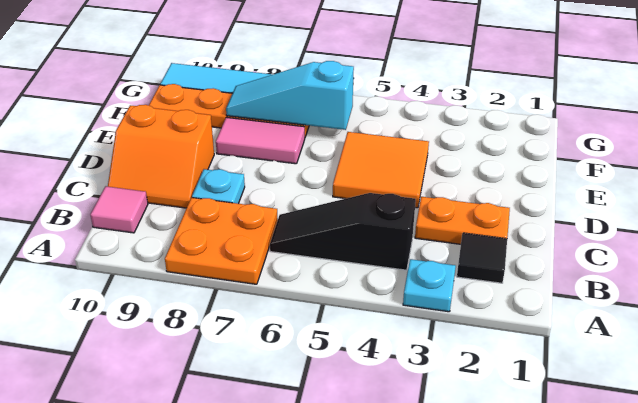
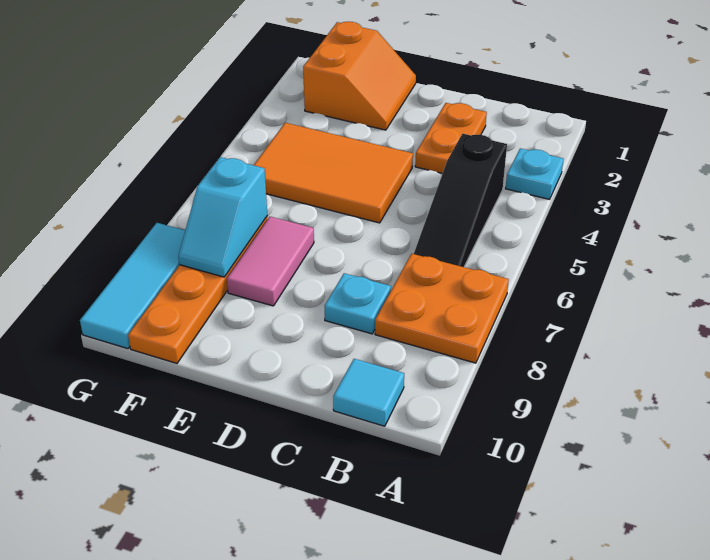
black tile B2 level 1 -> none
pink tile B10 level 1 -> cyan tile B10 level 1
orange slope C9:D10 level 1 top D -> orange slope E1:F2 level 1 top F
orange tile D4:E5 level 1 -> orange tile D4:F5 level 1
cyan slope F6:F8 level 2 top 6 -> cyan slope F7:F8 level 2 top 7

